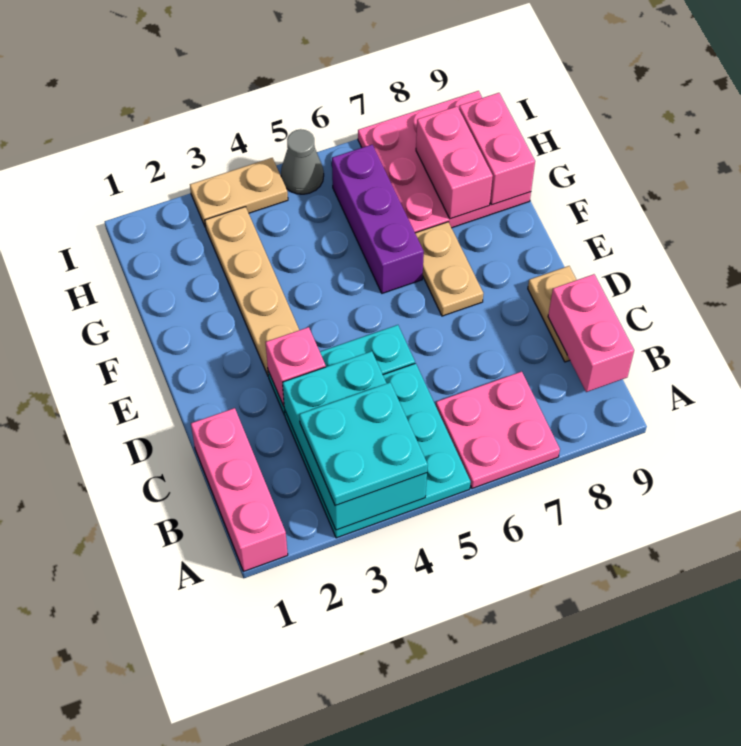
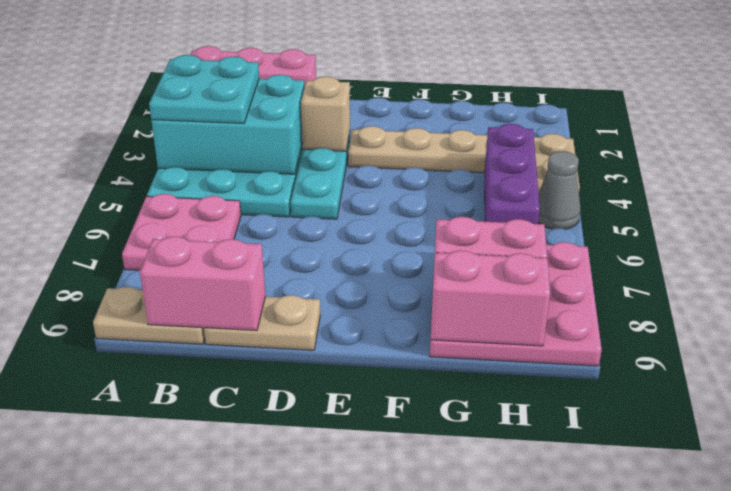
pink brick D3 level 2 -> tan brick D3 level 2
tan plate E7:F7 level 1 -> tan plate A9:B9 level 1
purple brick F6:H6 level 1 -> purple brick H4:H6 level 1

